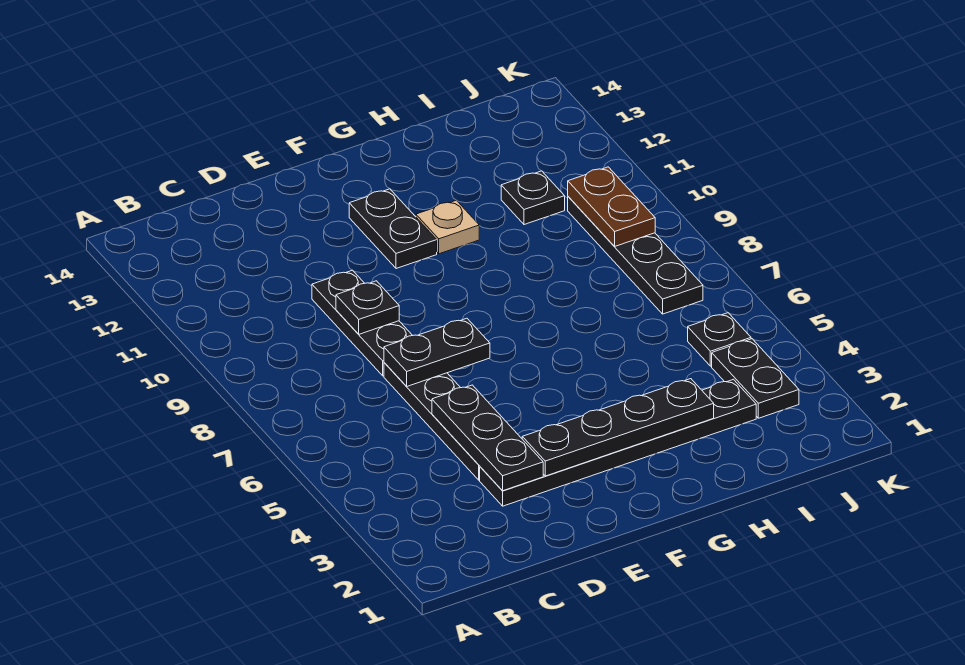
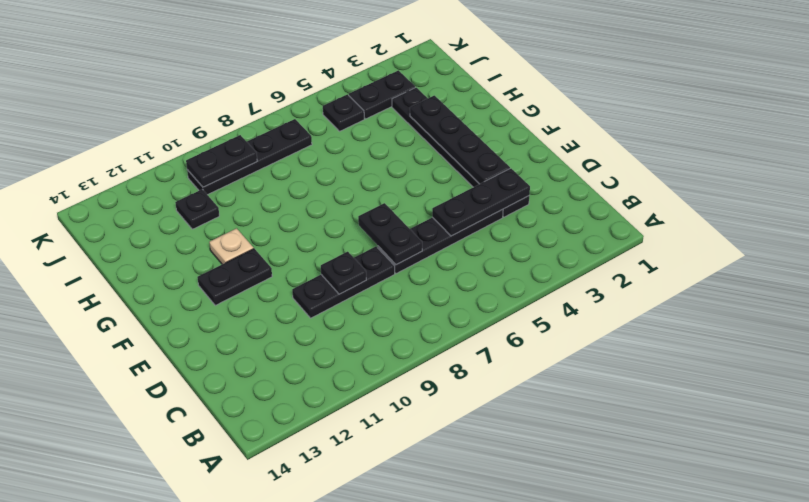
brown plate J9:J10 level 2 -> black plate J9:J10 level 2

